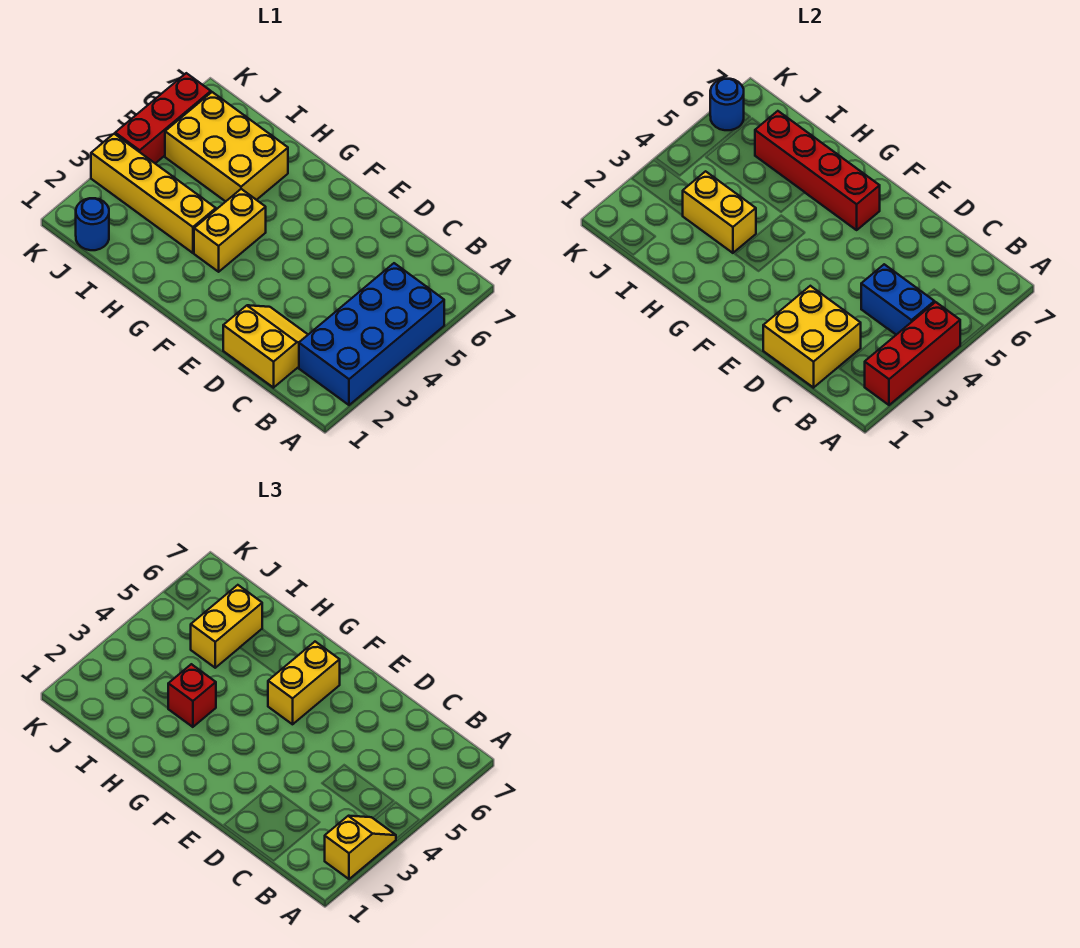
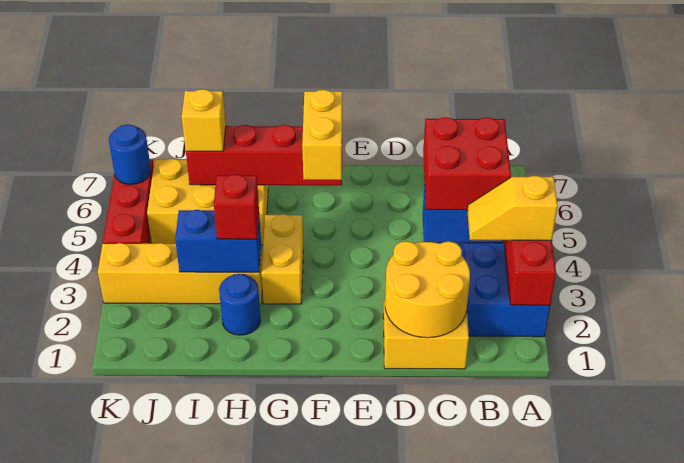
yellow slope A2:A3 level 3 top 2 -> yellow slope A3:B3 level 3 top A
none -> red brick B4:C5 level 3
yellow brick C1:D2 level 2 -> yellow round brick C1:D2 level 2
yellow brick H3:I3 level 2 -> blue brick H3:I3 level 2
yellow brick I5:I6 level 3 -> yellow brick I6 level 3
blue round brick J1 level 1 -> blue round brick H2 level 1

